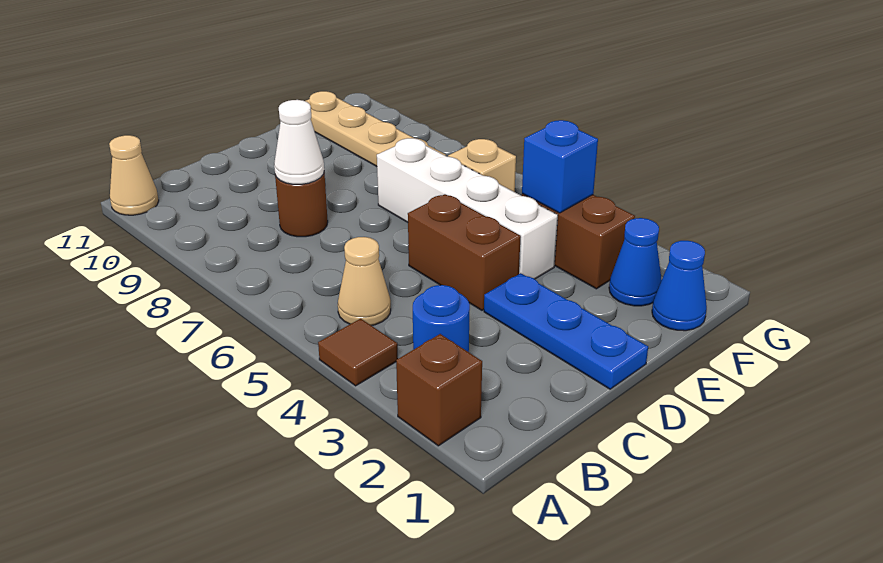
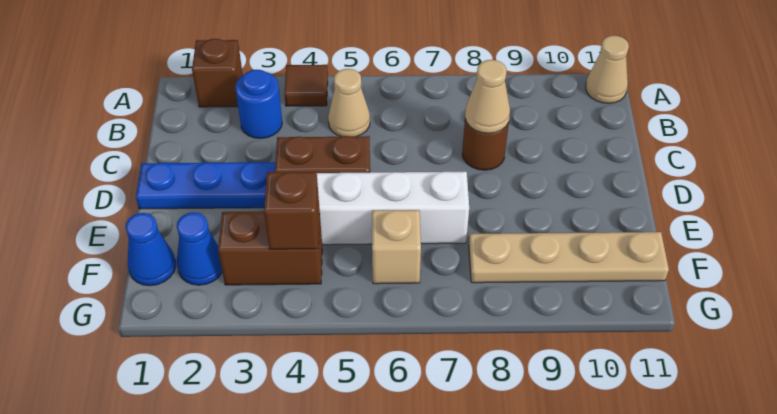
white cone C8 level 2 -> tan cone C8 level 2
blue brick F4 level 2 -> brown brick F4 level 2

